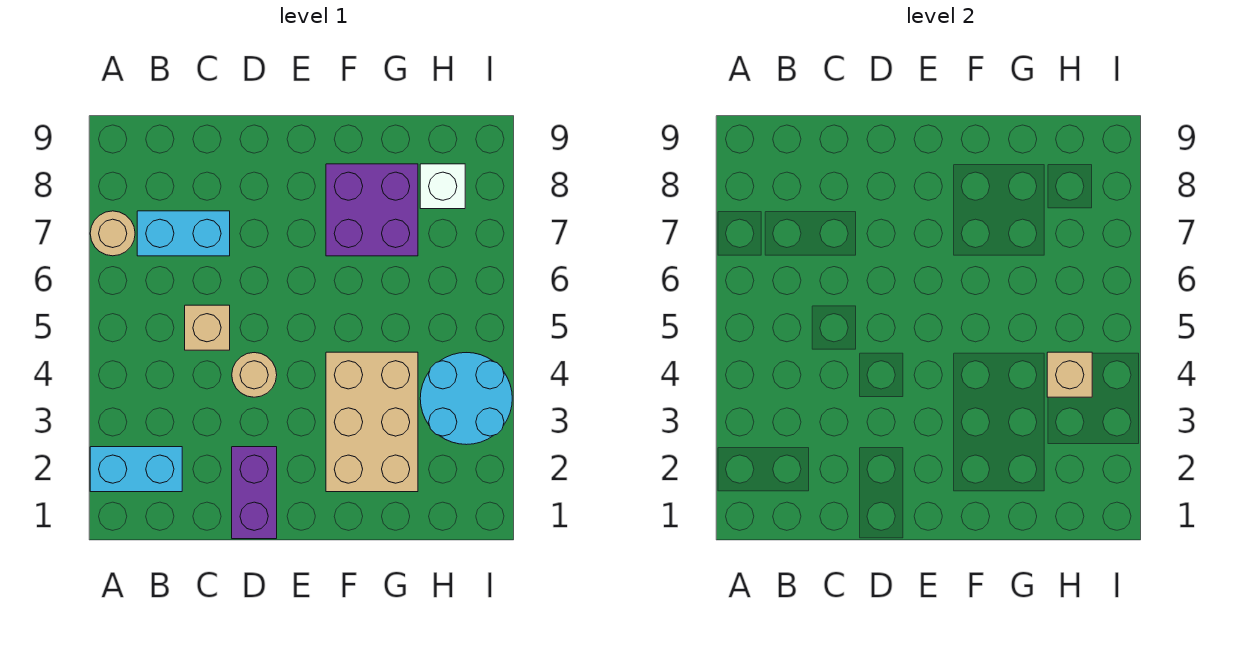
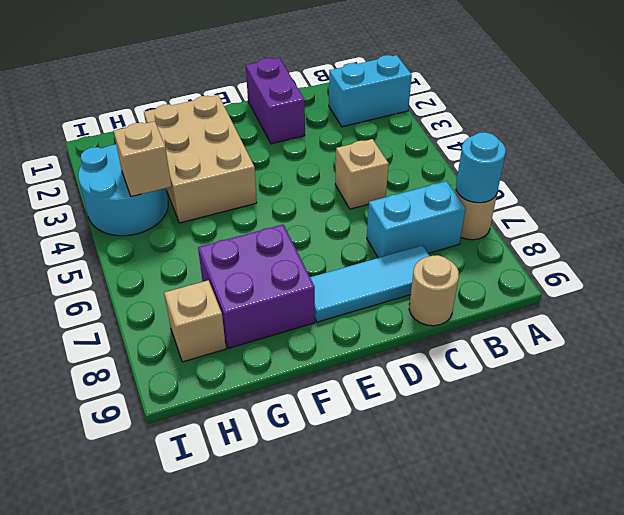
none -> cyan round brick A7 level 2
none -> cyan tile C8:E8 level 1
tan round brick D4 level 1 -> tan round brick C9 level 1
white brick H8 level 1 -> tan brick H8 level 1

